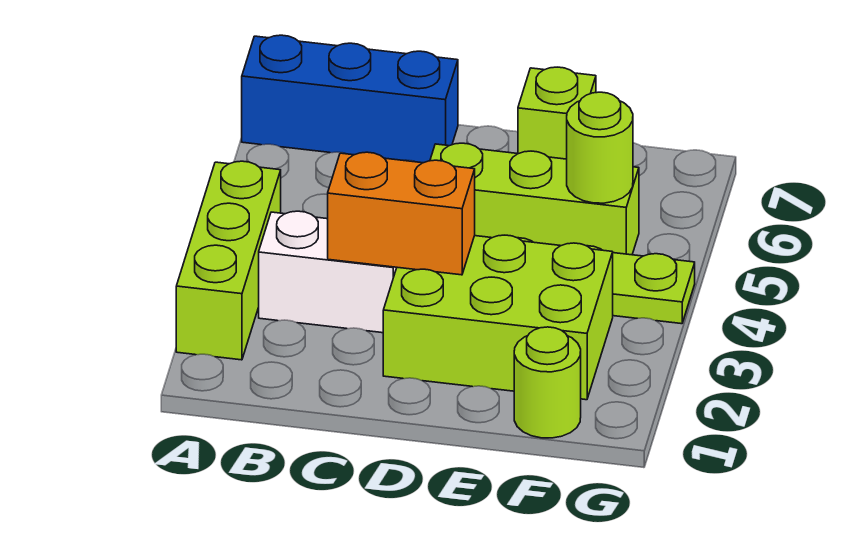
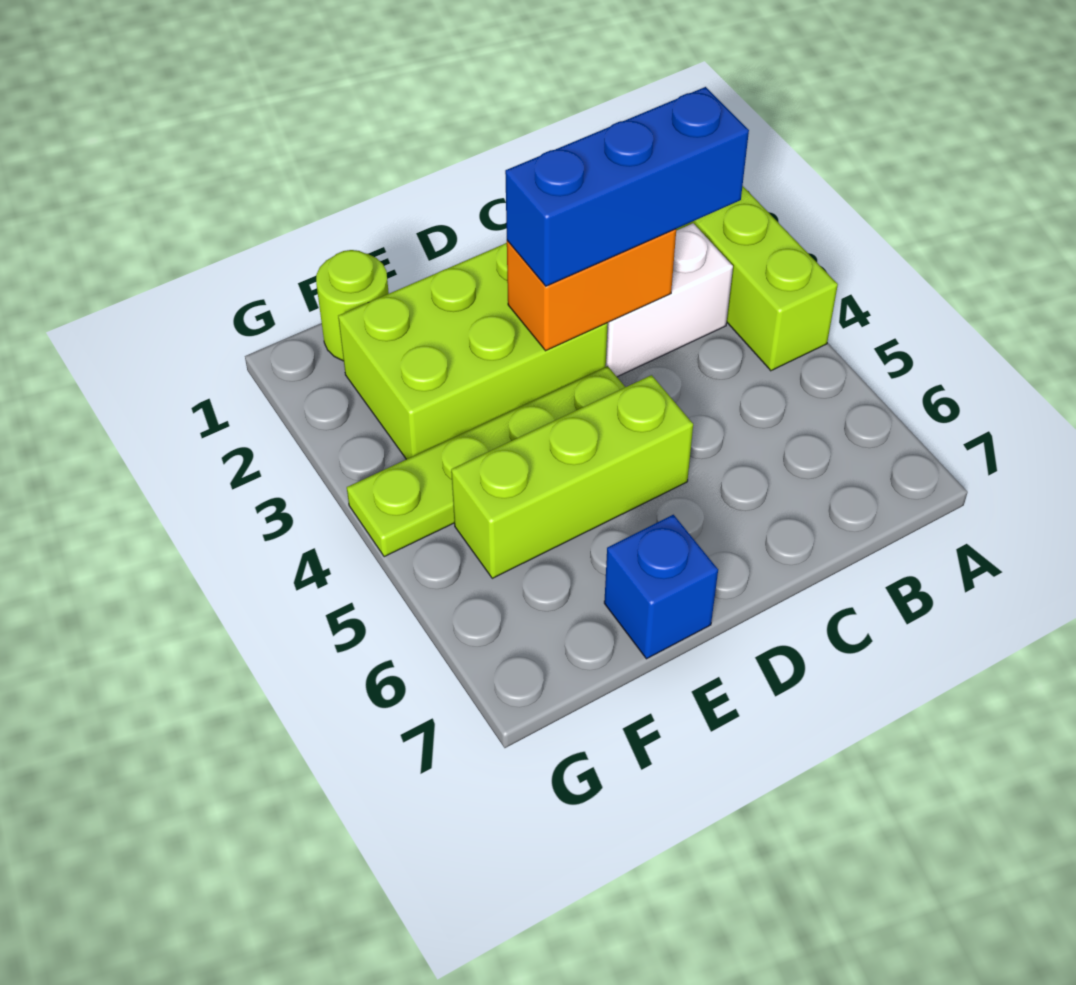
blue brick A7:C7 level 1 -> blue brick B3:D3 level 3
lime brick E7 level 1 -> blue brick E7 level 1
lime round brick F5 level 2 -> none

